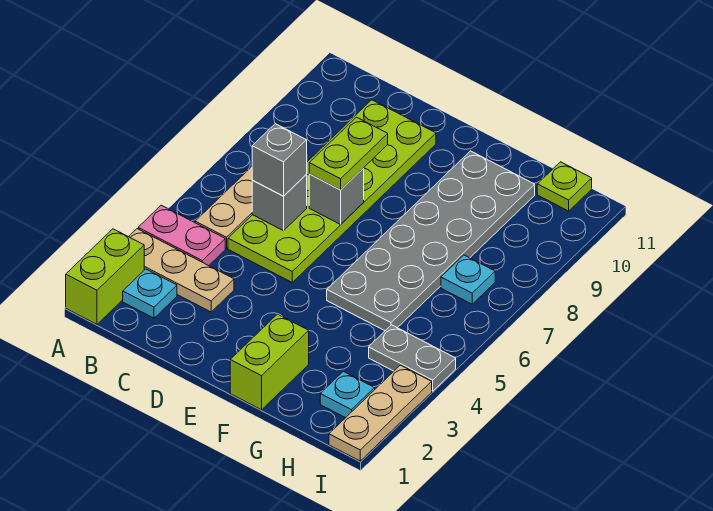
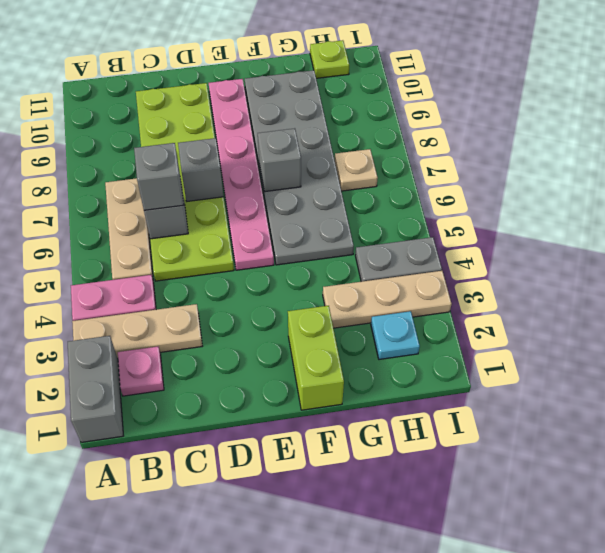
lime brick A1:A2 level 1 -> grey brick A1:A2 level 1
cyan plate B2 level 1 -> pink plate B2 level 1
lime plate D7:D8 level 3 -> none
none -> pink plate E5:E10 level 1
none -> grey brick F7 level 2
cyan plate H7 level 1 -> tan plate H7 level 1
tan plate I1:I3 level 1 -> tan plate G3:I3 level 1

